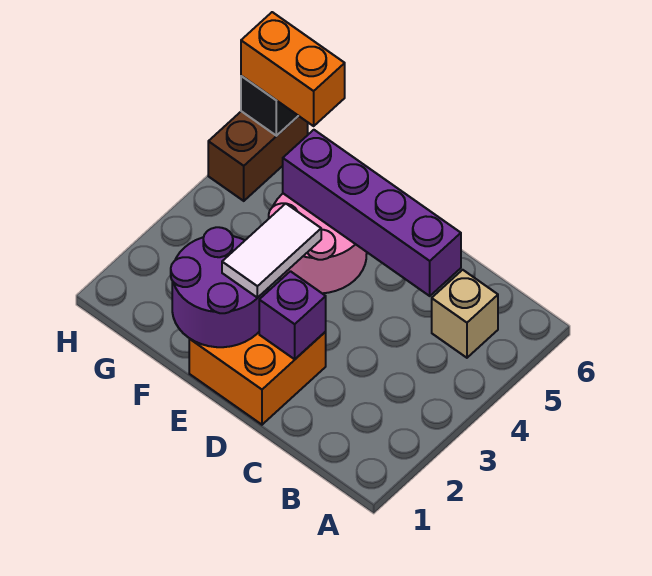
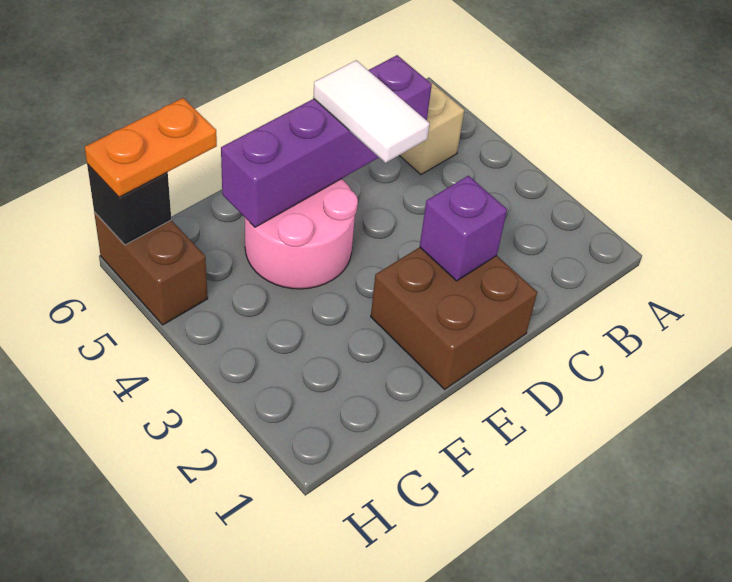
orange brick D1:E2 level 1 -> brown brick D1:E2 level 1
purple round brick E1:F2 level 2 -> none
white tile E2:E3 level 3 -> white tile D4:D5 level 3
orange brick G6:H6 level 3 -> orange plate G6:H6 level 3

